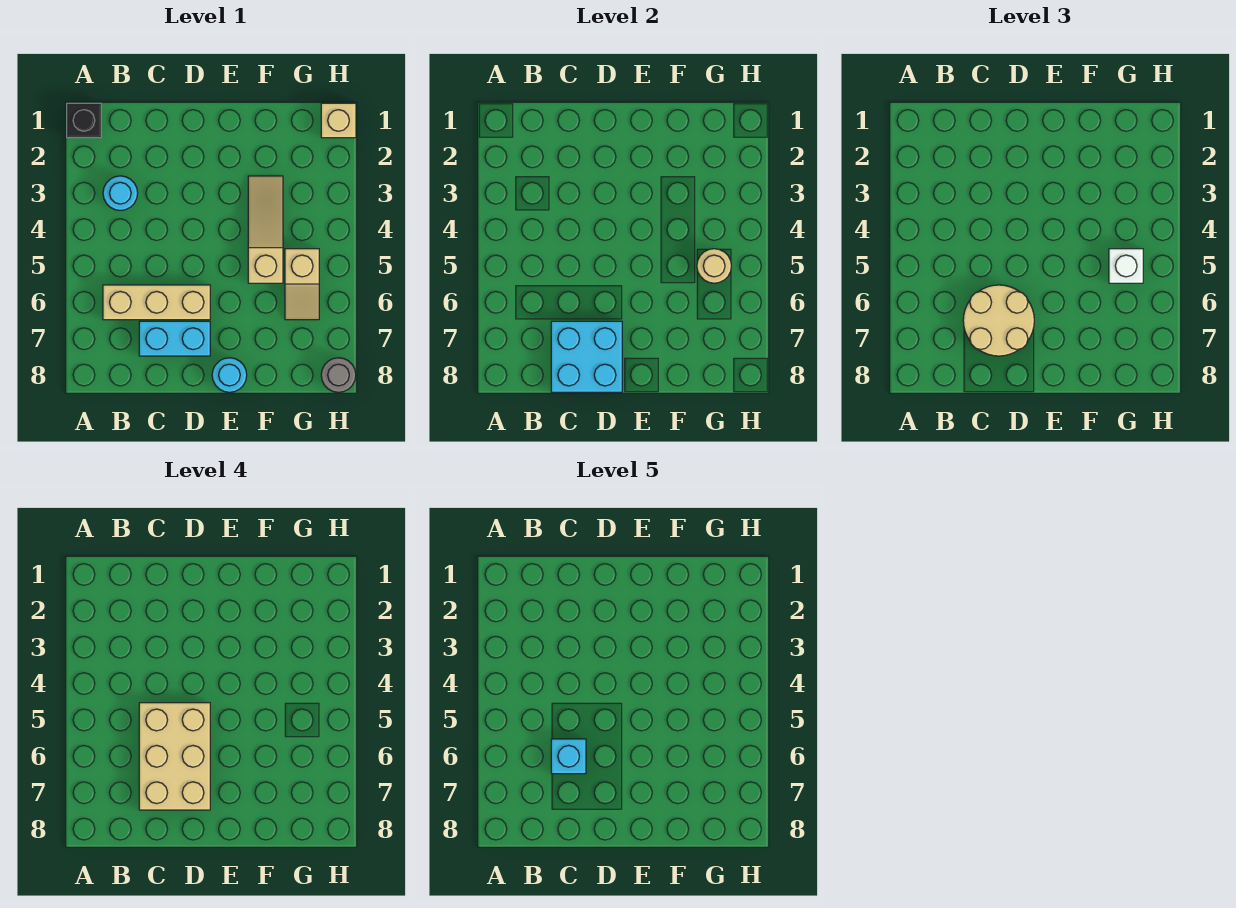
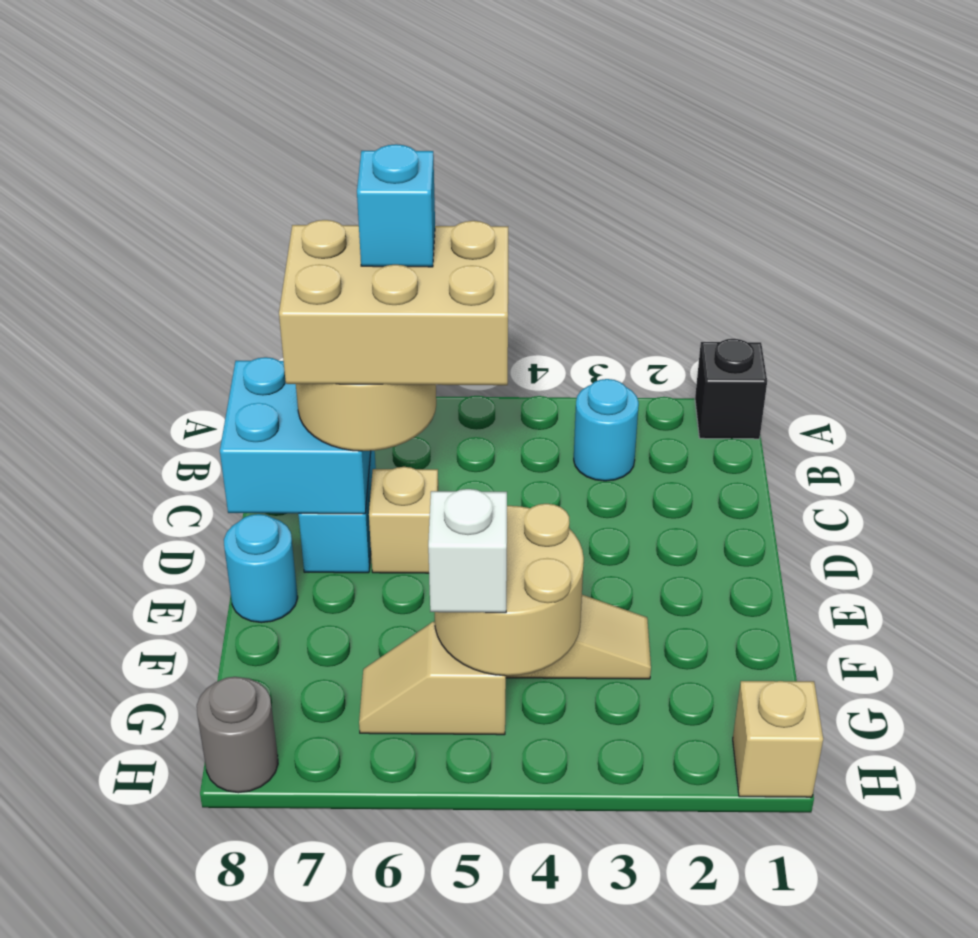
tan brick B6:D6 level 1 -> tan brick D6 level 1
tan round brick G5 level 2 -> tan round brick F4:G5 level 2

